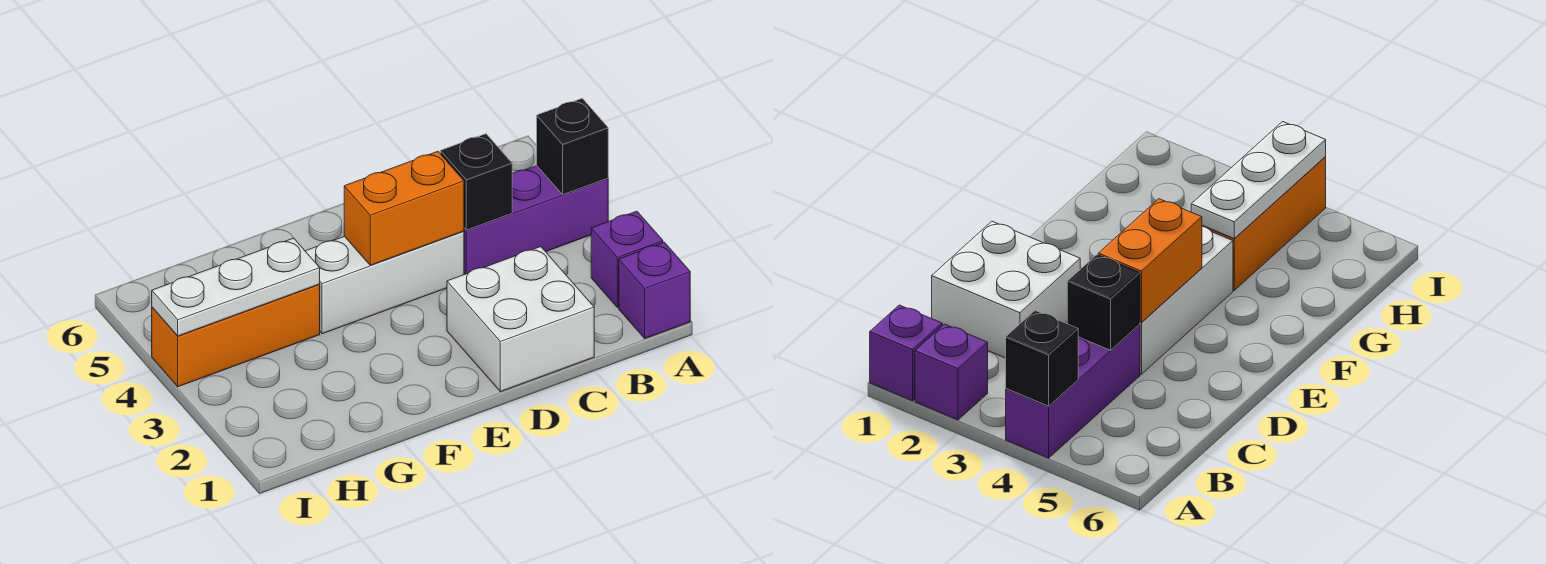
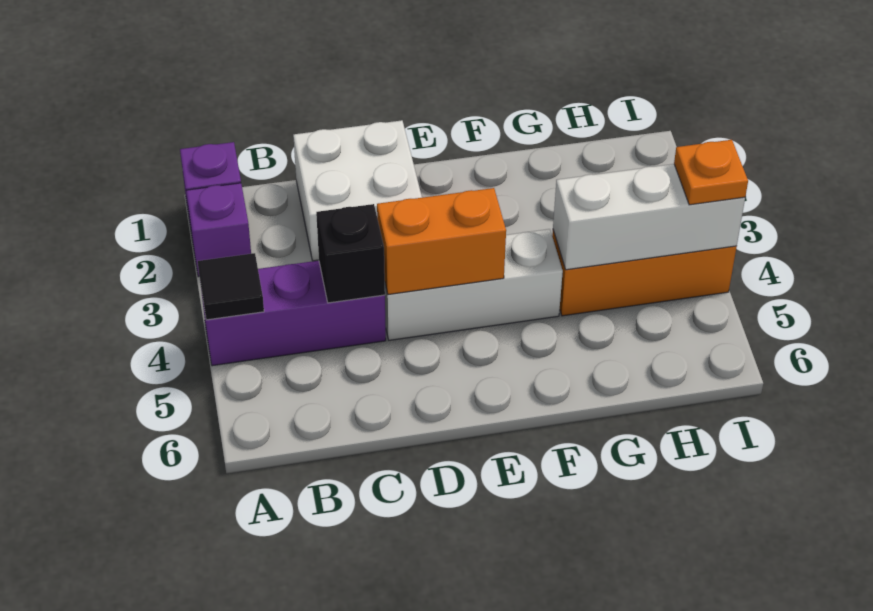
black brick A4 level 2 -> black tile A4 level 2
white plate G4:I4 level 2 -> white brick G4:I4 level 2
none -> orange plate I4 level 3

